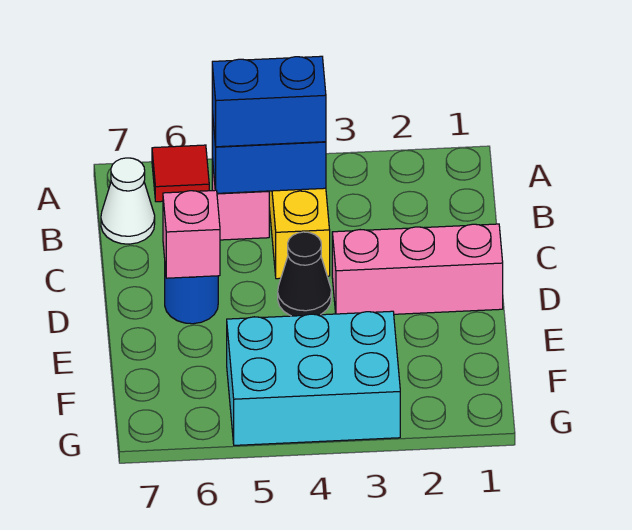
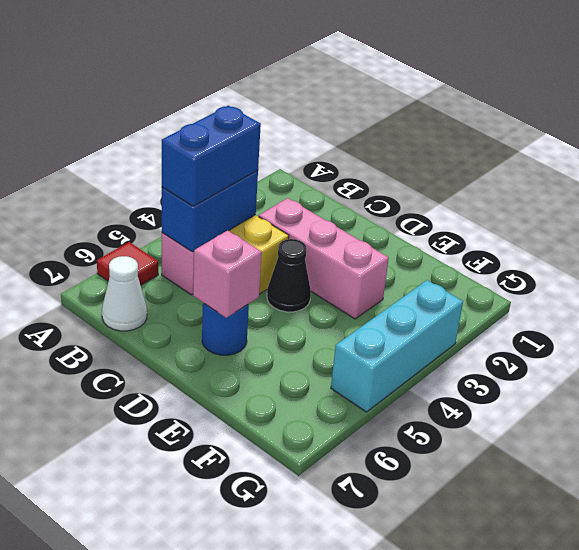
pink brick D1:D3 level 1 -> pink brick C3:E3 level 1
cyan brick F3:G5 level 1 -> cyan brick G3:G5 level 1

